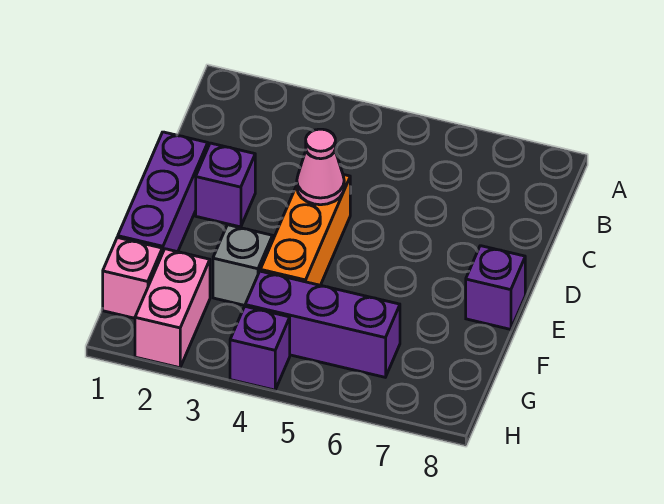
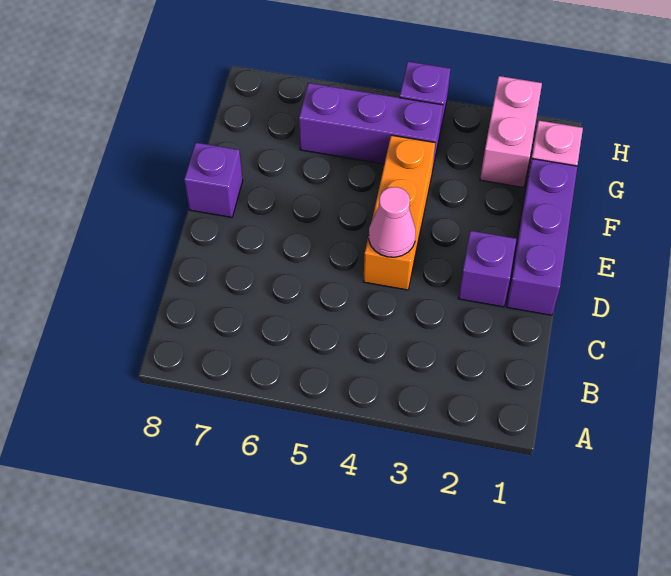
grey brick F3 level 1 -> none

